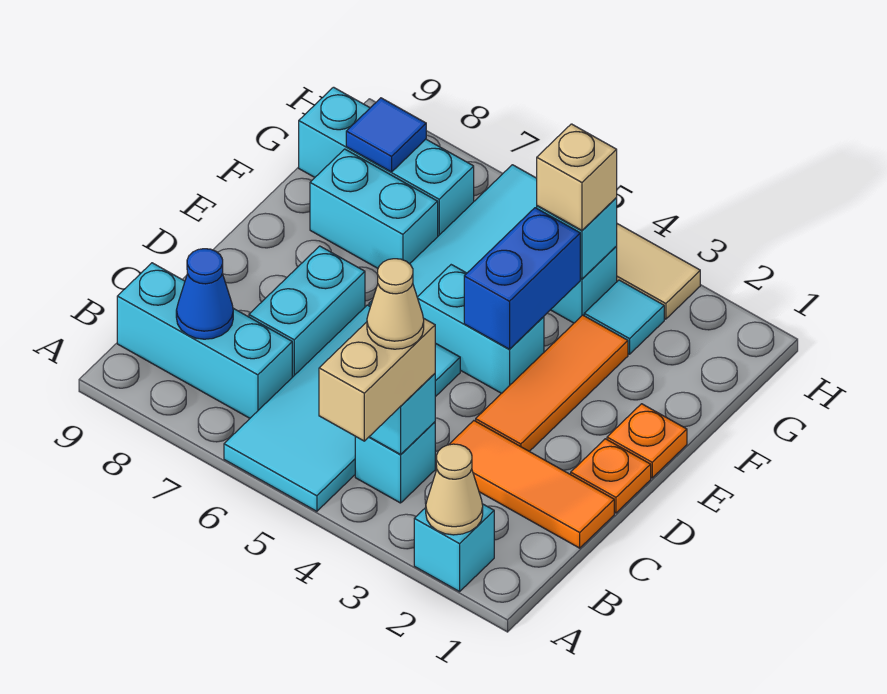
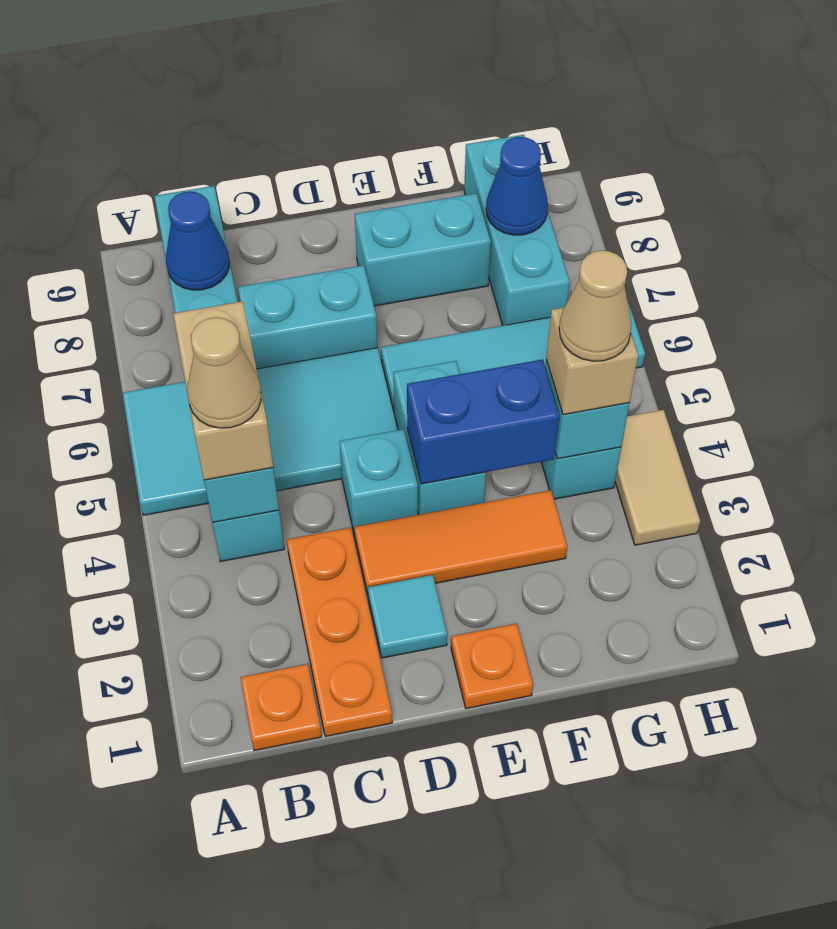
cyan brick A2 level 1 -> cyan brick D4 level 1
tan cone A2 level 2 -> tan cone G4 level 4
tan brick A4:B4 level 3 -> tan brick B4:B5 level 3
orange tile C1:C3 level 1 -> orange plate C1:C3 level 1
orange plate D1 level 1 -> orange plate B1 level 1
cyan brick F7:F8 level 1 -> cyan brick E8:F8 level 1
cyan tile G3 level 1 -> cyan tile D2 level 1
blue tile G8 level 2 -> blue cone G8 level 2

